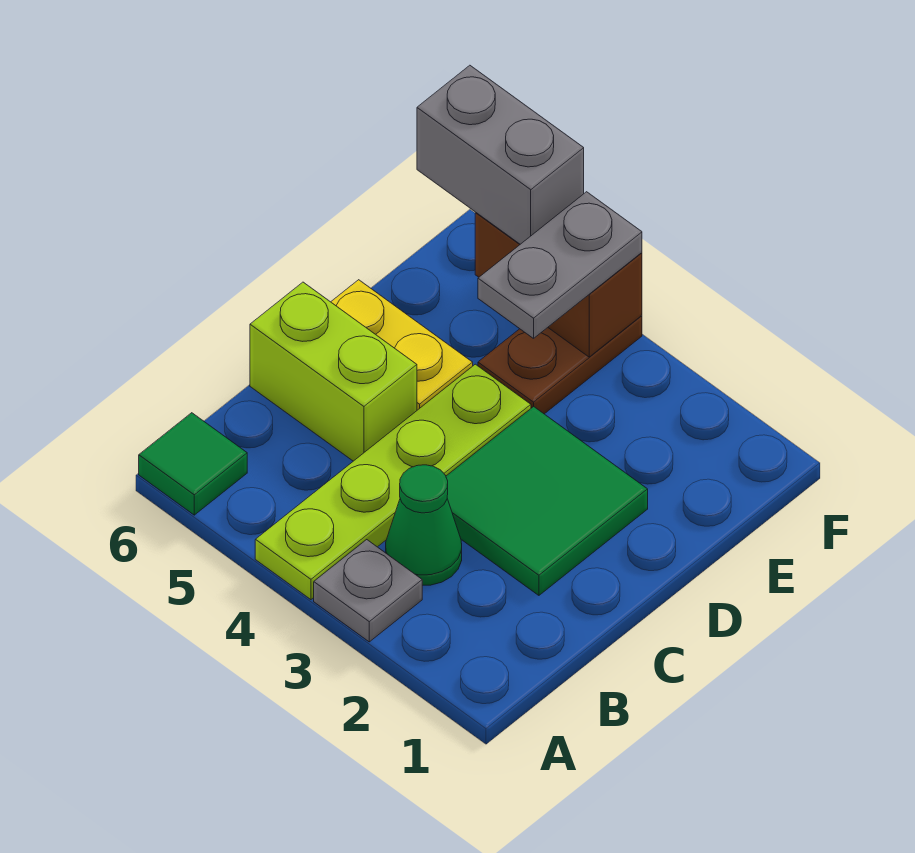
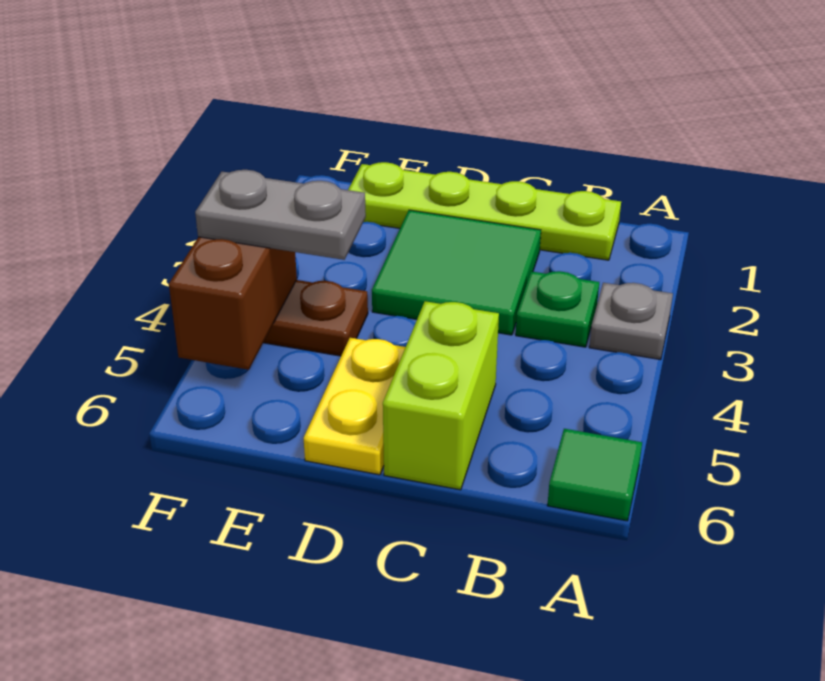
lime plate A4:D4 level 1 -> lime plate B1:E1 level 1
green cone B3 level 1 -> green plate B3 level 1
grey brick F5:F6 level 3 -> none

